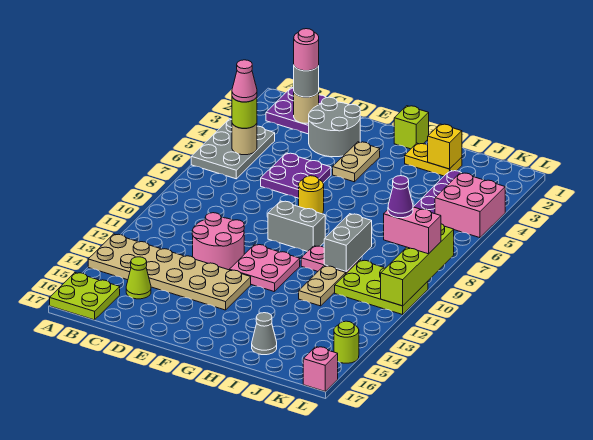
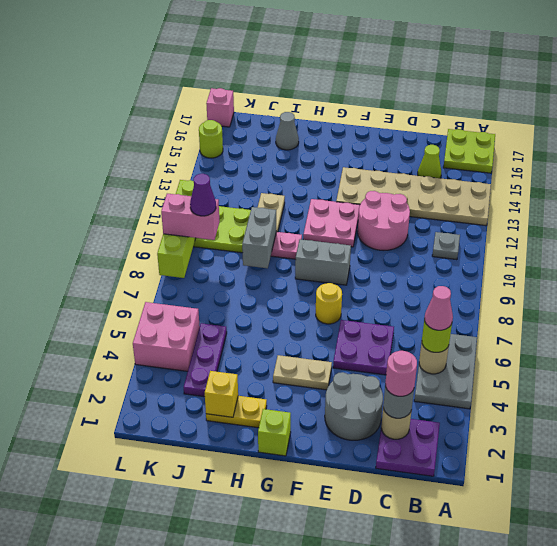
none -> grey plate B11 level 1
tan plate F3:F4 level 1 -> tan plate F4:G4 level 1

